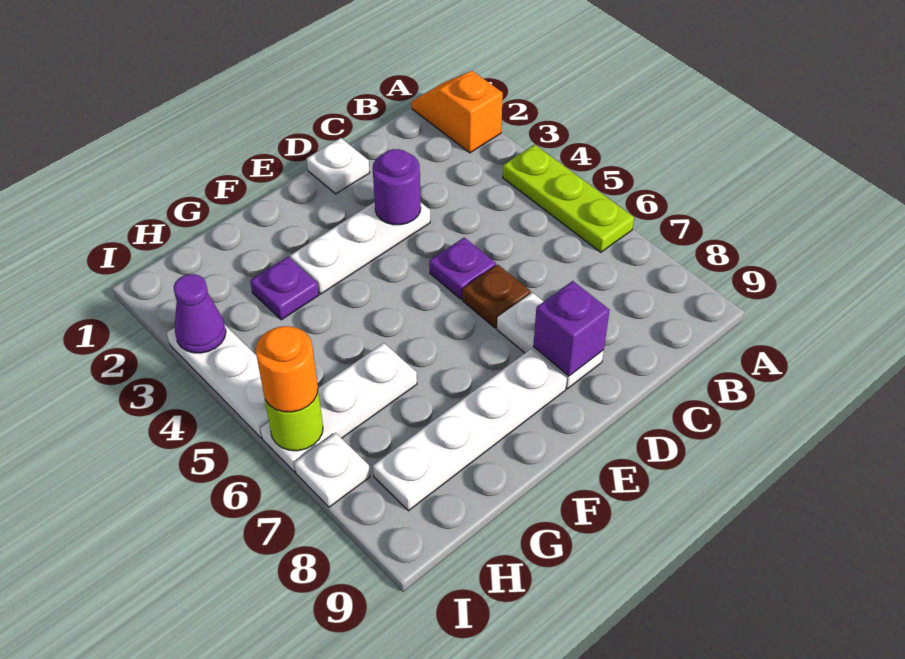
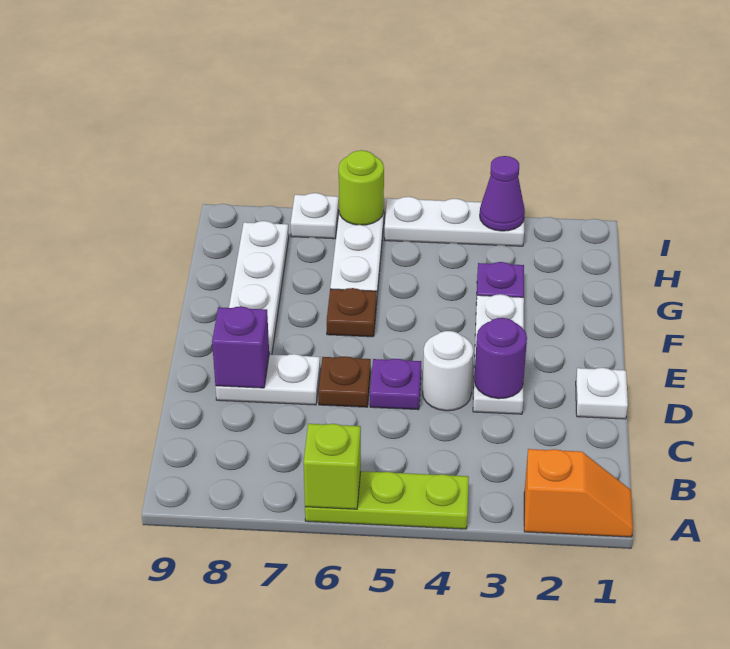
none -> lime brick A6 level 2
none -> white round brick D4 level 1
none -> brown plate F6 level 1
orange round brick I6 level 3 -> none

